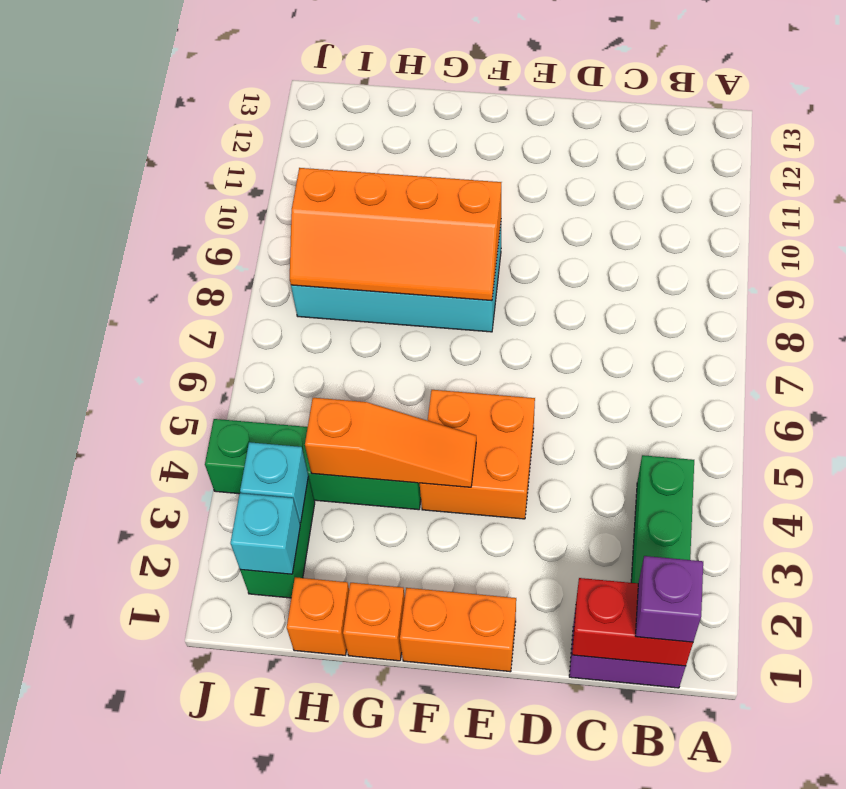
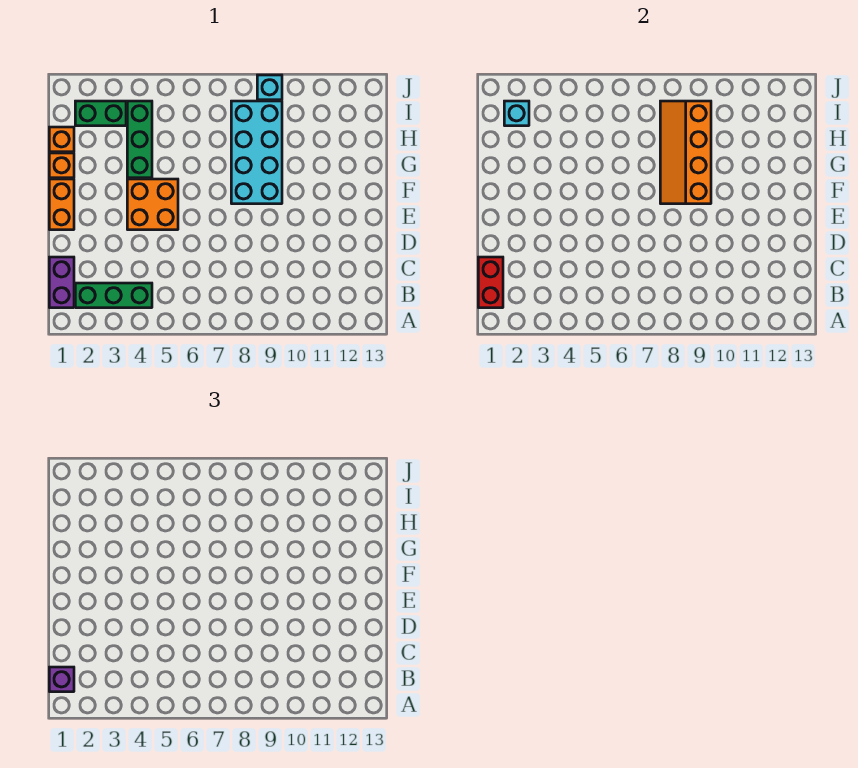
orange slope F4:H4 level 2 top H -> none
green brick G4:J4 level 1 -> green brick G4:I4 level 1
cyan brick I3 level 2 -> cyan brick J9 level 1

